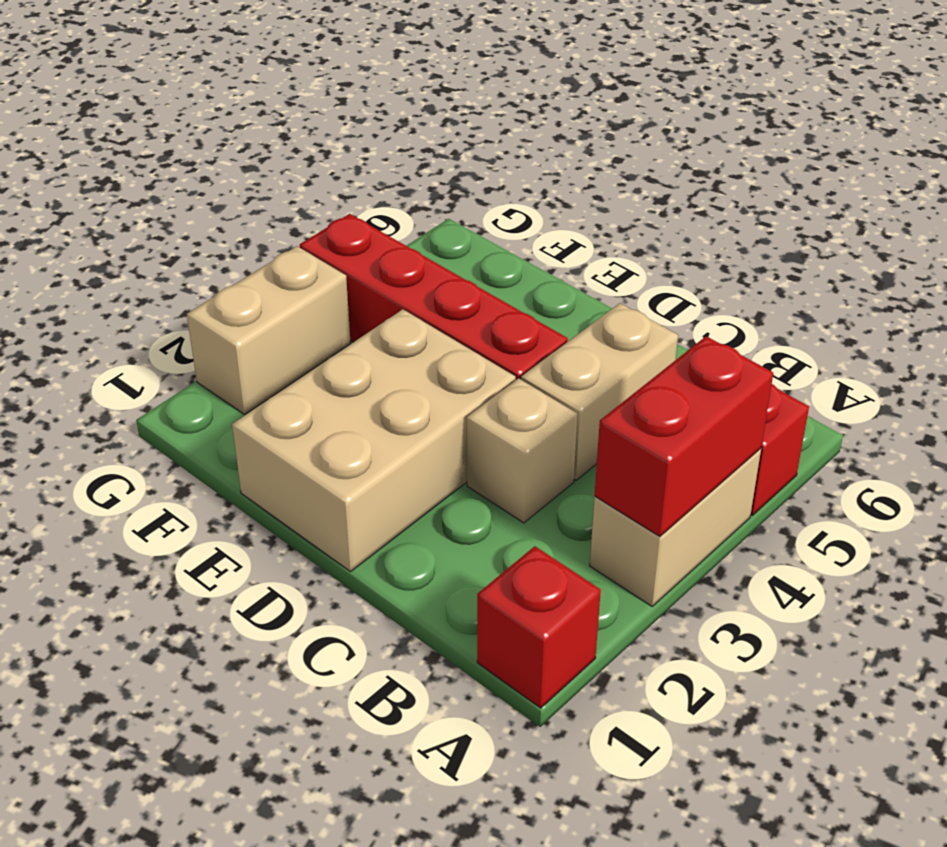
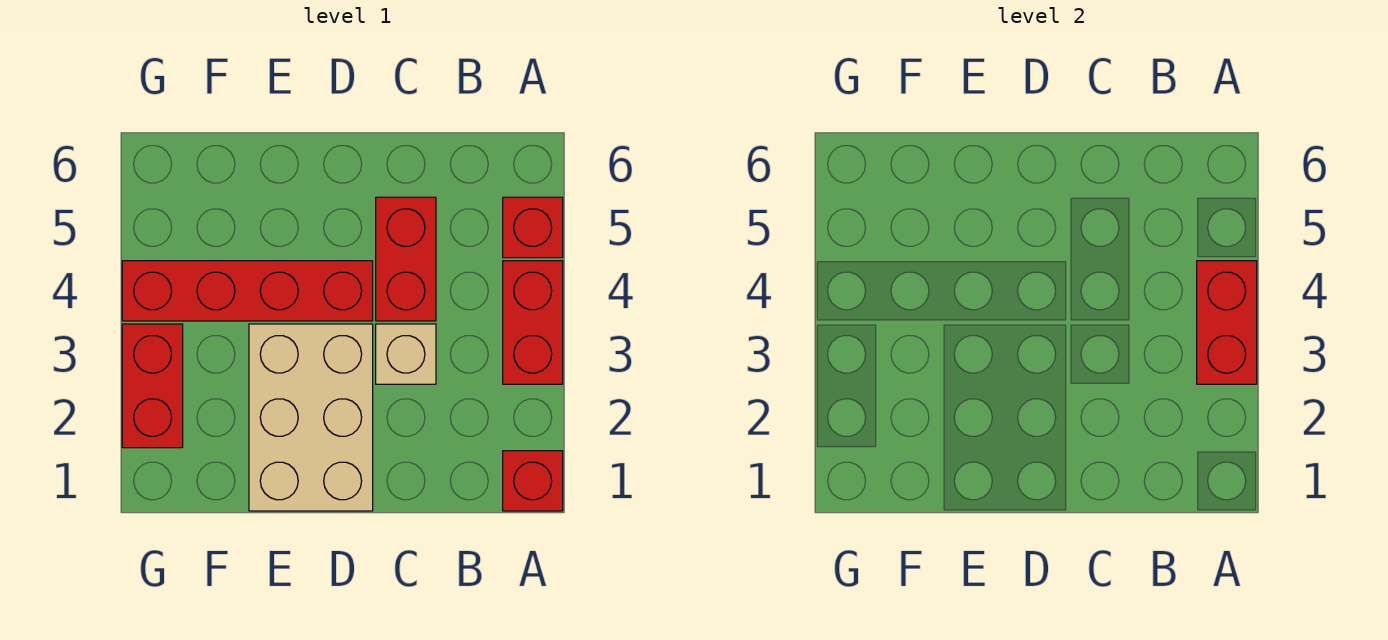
tan brick A3:A4 level 1 -> red brick A3:A4 level 1
tan brick C4:C5 level 1 -> red brick C4:C5 level 1
tan brick G2:G3 level 1 -> red brick G2:G3 level 1

